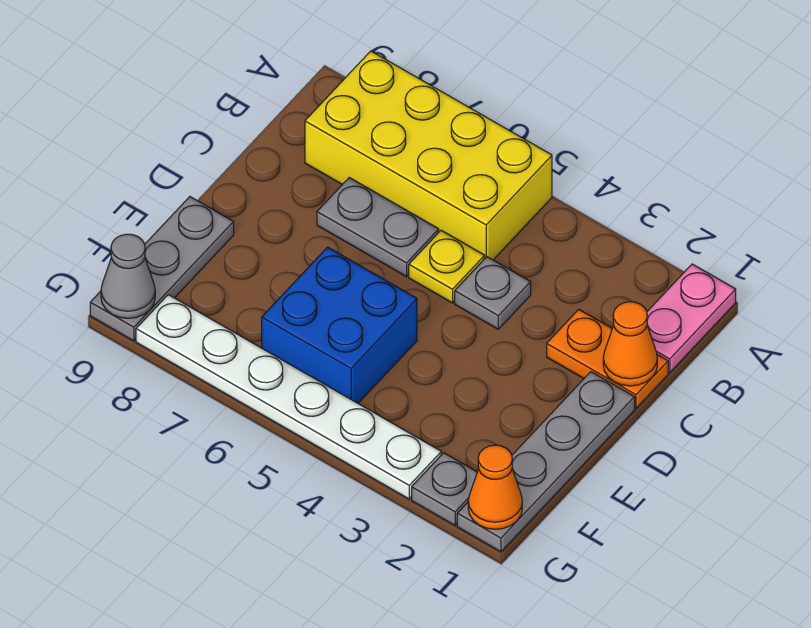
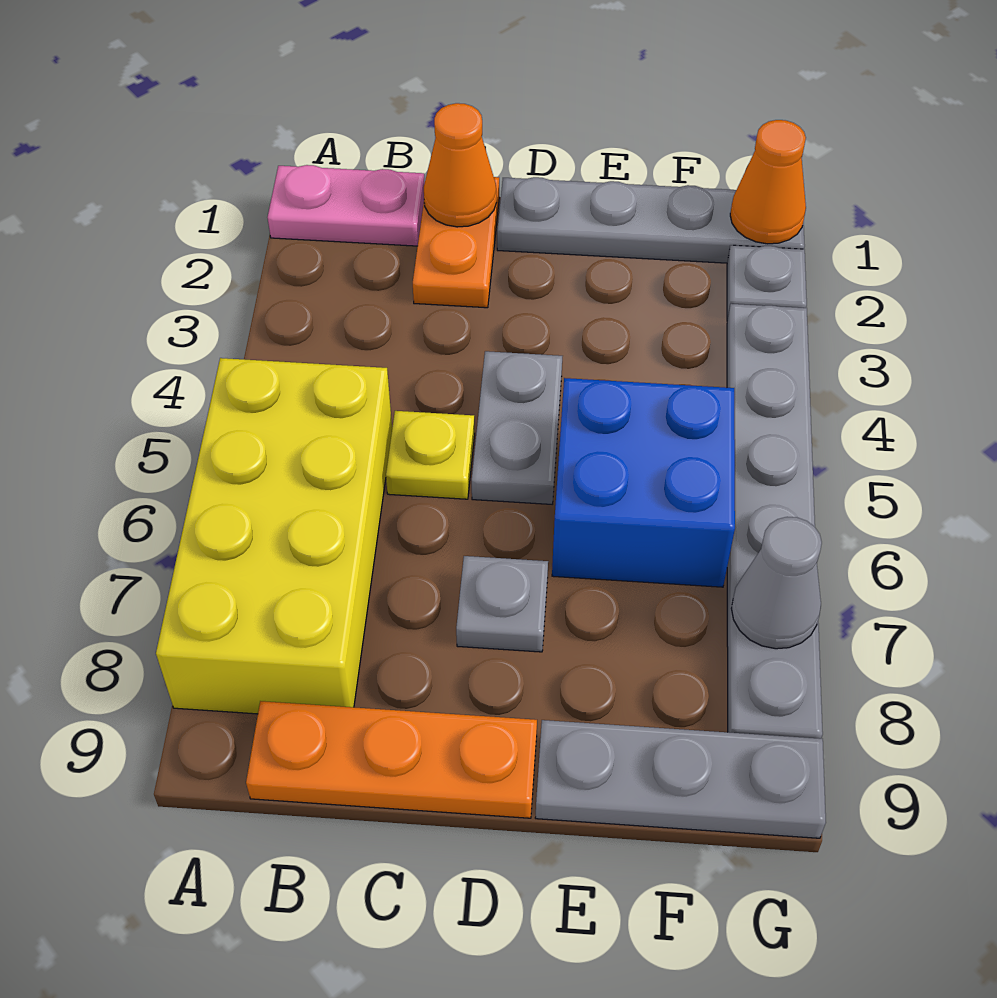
none -> orange plate B9:D9 level 1
grey plate C4 level 1 -> grey plate D7 level 1
grey plate C6:C7 level 1 -> grey plate D4:D5 level 1
white plate G3:G8 level 1 -> grey plate G3:G8 level 1
grey cone G9 level 2 -> grey cone G7 level 2

